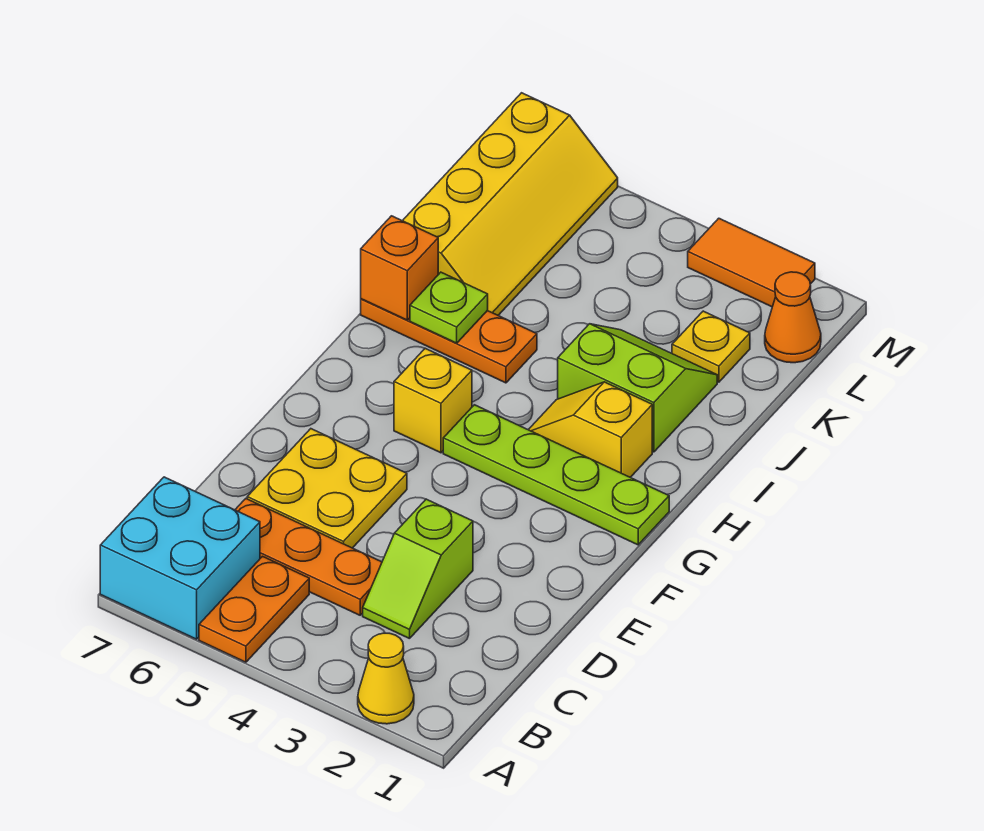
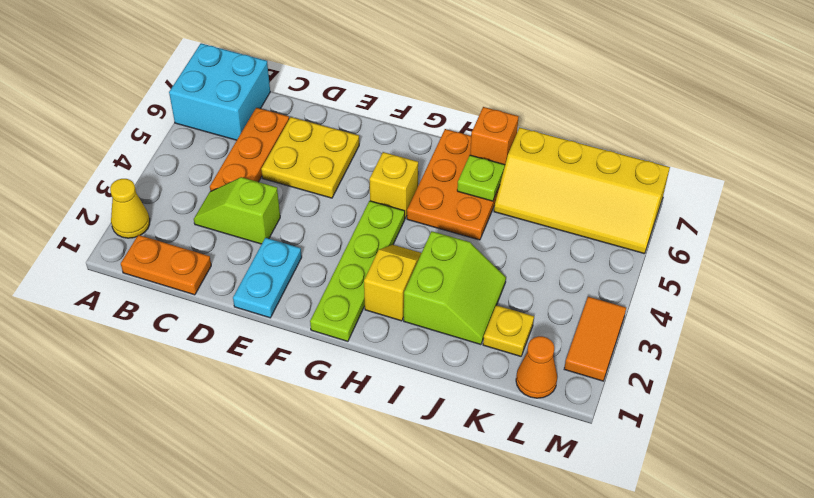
orange plate A5:B5 level 1 -> orange plate B1:C1 level 1
none -> cyan plate E1:E2 level 1
orange plate I5:I7 level 1 -> orange plate H5:I7 level 1

